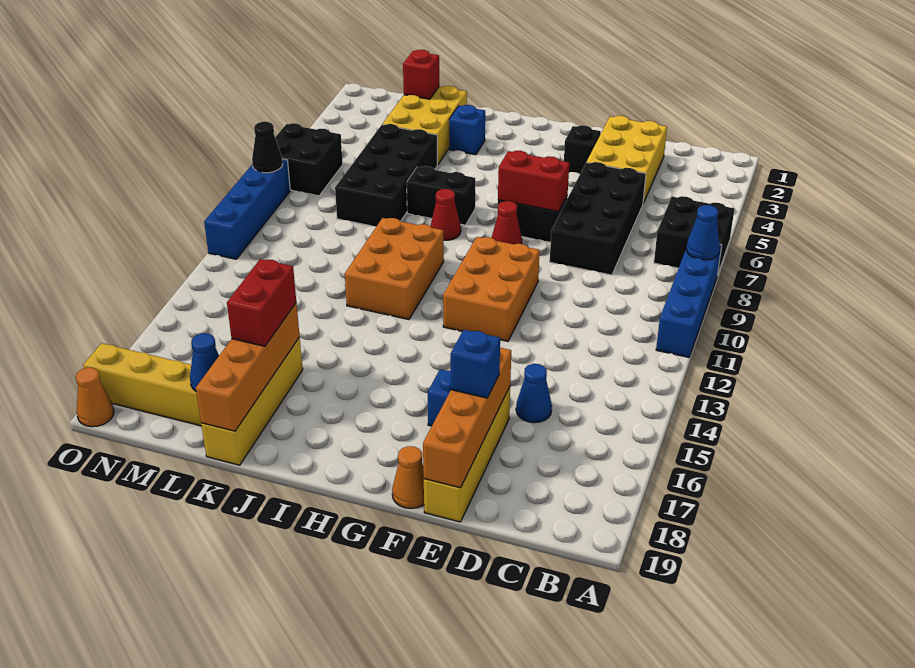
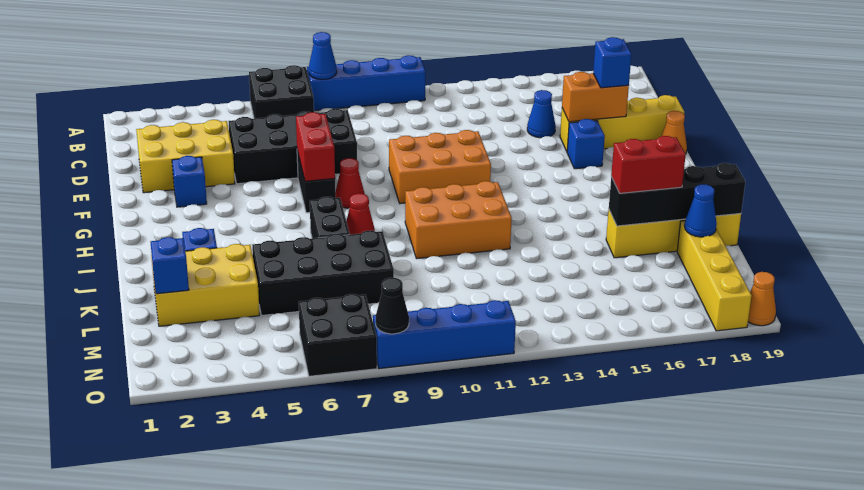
orange brick E16:E19 level 2 -> orange brick E16:E17 level 2
black brick F3 level 1 -> blue brick F3 level 1
orange brick K16:K19 level 2 -> black brick K16:K19 level 2
red brick L2 level 2 -> blue brick L2 level 2

